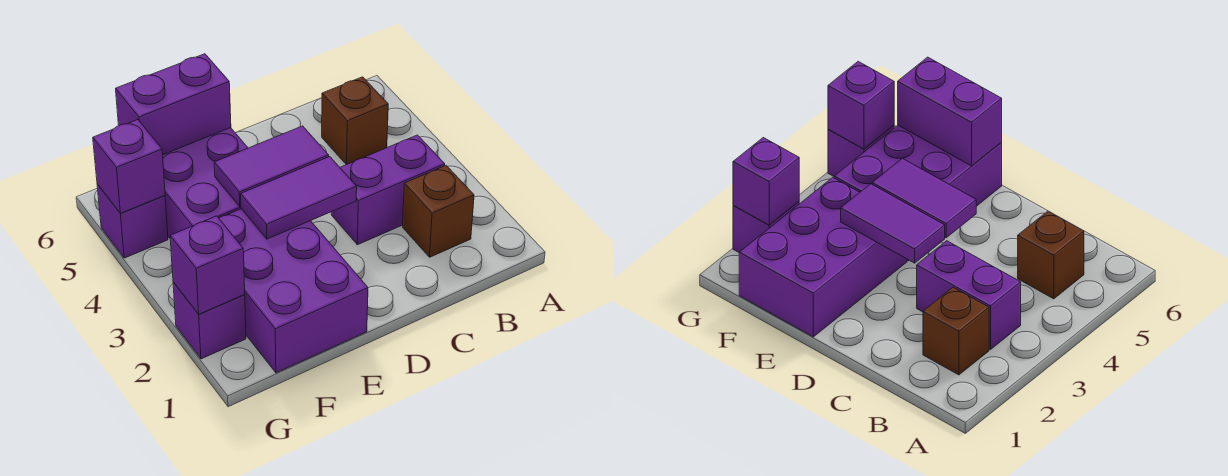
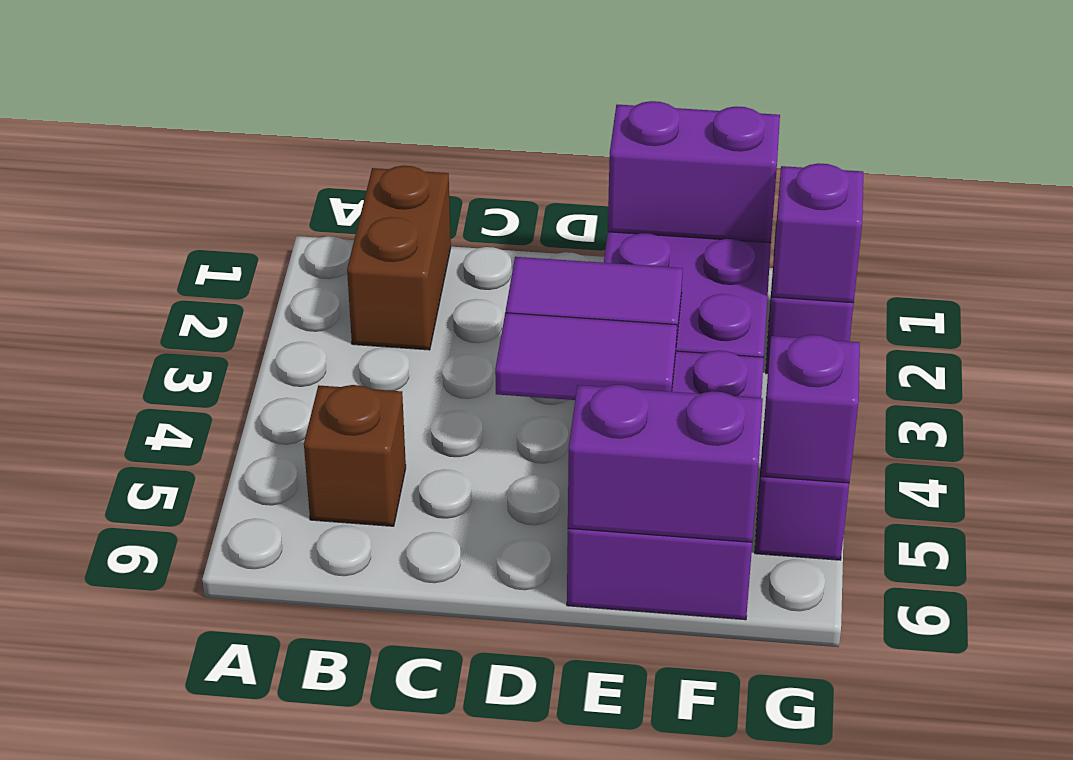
brown brick B2 level 1 -> brown brick B1:B2 level 1
purple brick B3:C3 level 1 -> purple brick E1:F1 level 2

